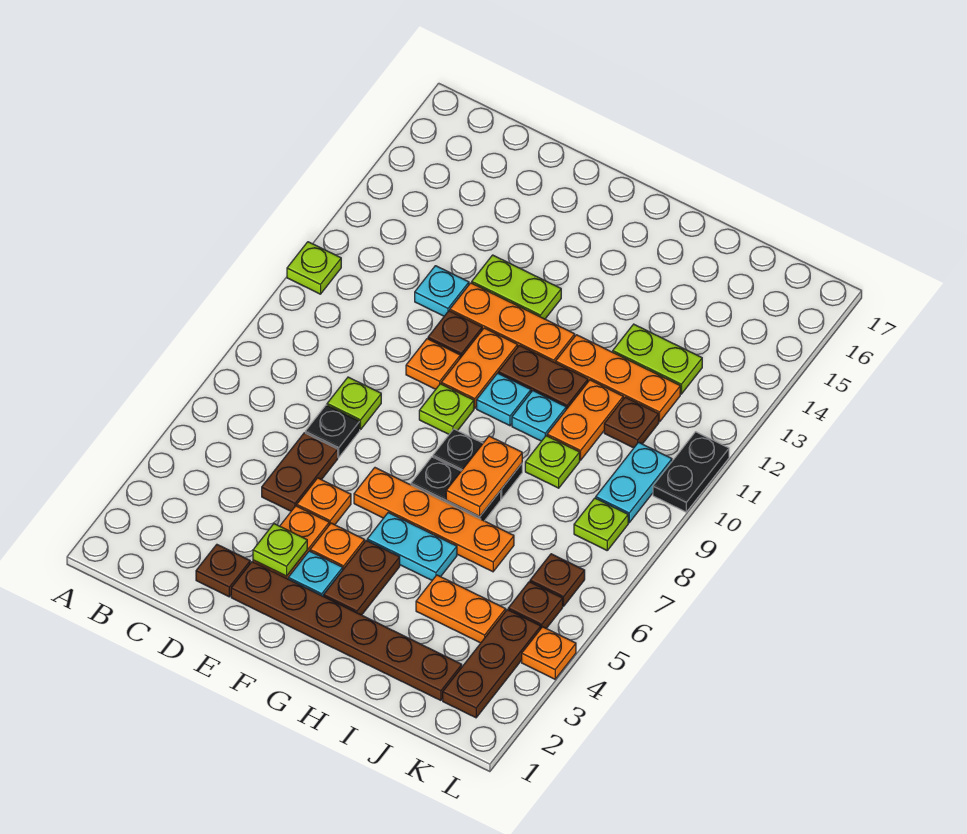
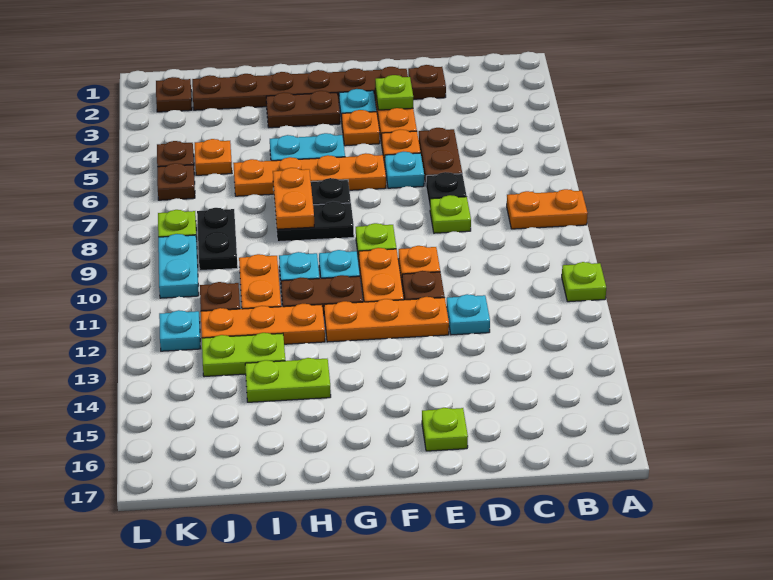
none -> cyan plate E6 level 1
lime plate E13:F13 level 1 -> lime plate H14:I14 level 1
brown plate G3:G4 level 1 -> brown plate G3:H3 level 1
orange plate I4:J4 level 1 -> orange plate A8:B8 level 1
lime plate I9 level 1 -> lime plate E16 level 1
brown plate K2:K4 level 1 -> brown plate K2 level 1
none -> cyan plate K12 level 1
orange plate L4 level 1 -> orange plate J5 level 1
black plate L10:L11 level 1 -> black plate J8:J9 level 1

